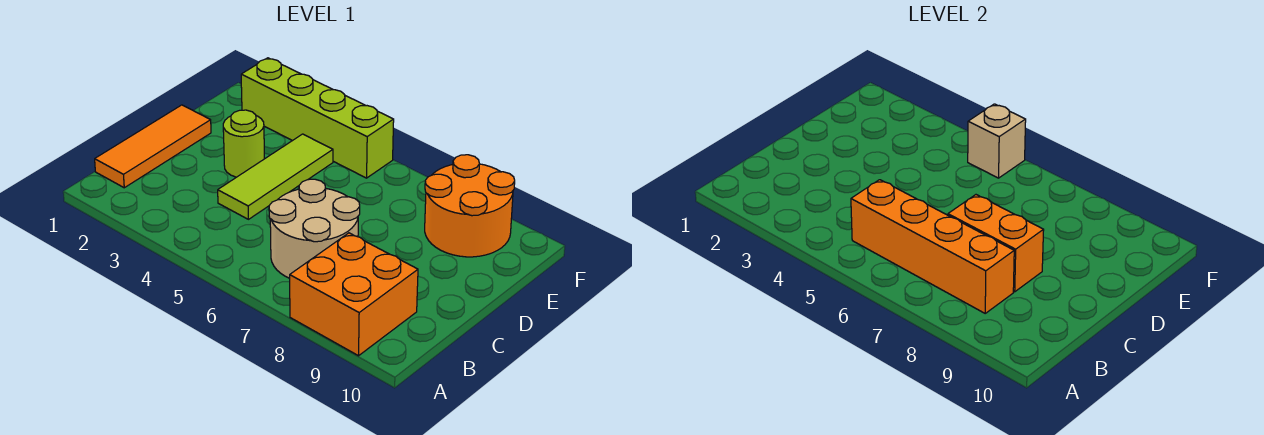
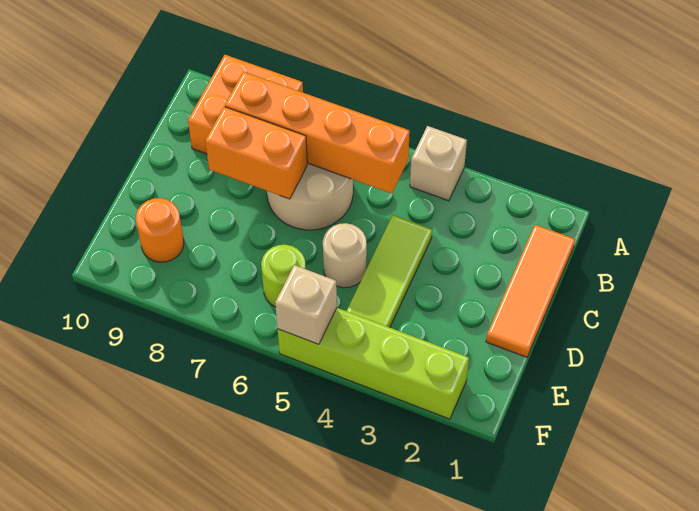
none -> tan brick A4 level 1
lime round brick D3 level 1 -> lime round brick E6 level 1
none -> tan round brick D5 level 1
orange round brick E8:F9 level 1 -> orange round brick E9 level 1

